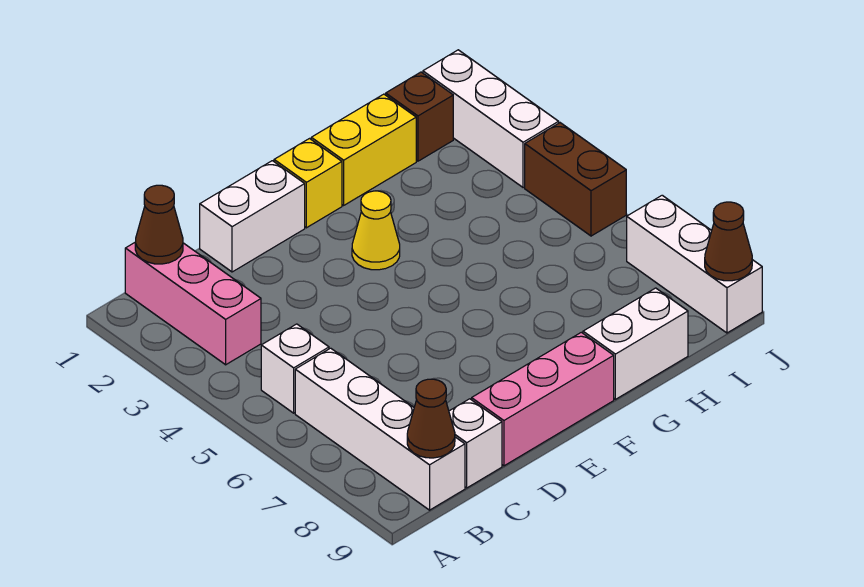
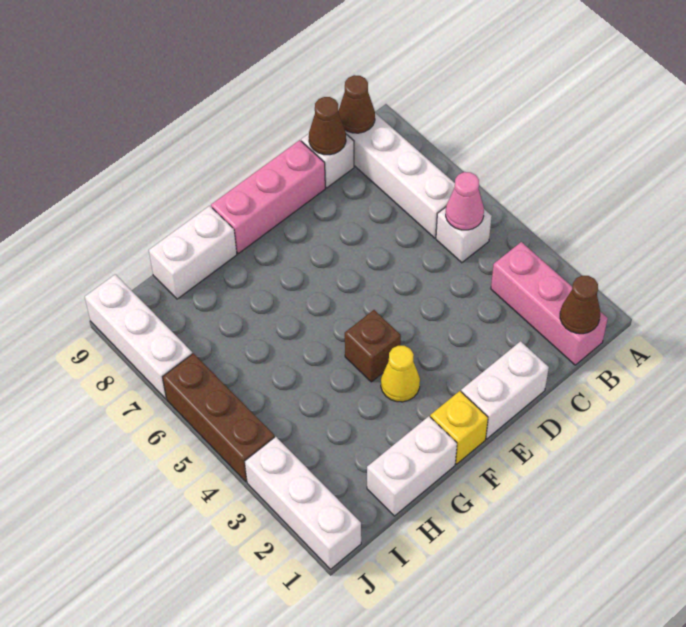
none -> pink cone B5 level 2
yellow brick G1:H1 level 1 -> white brick G1:H1 level 1
brown brick I1 level 1 -> brown brick F4 level 1
brown brick J4:J5 level 1 -> brown brick J4:J6 level 1
brown cone J9 level 2 -> brown cone C9 level 2

